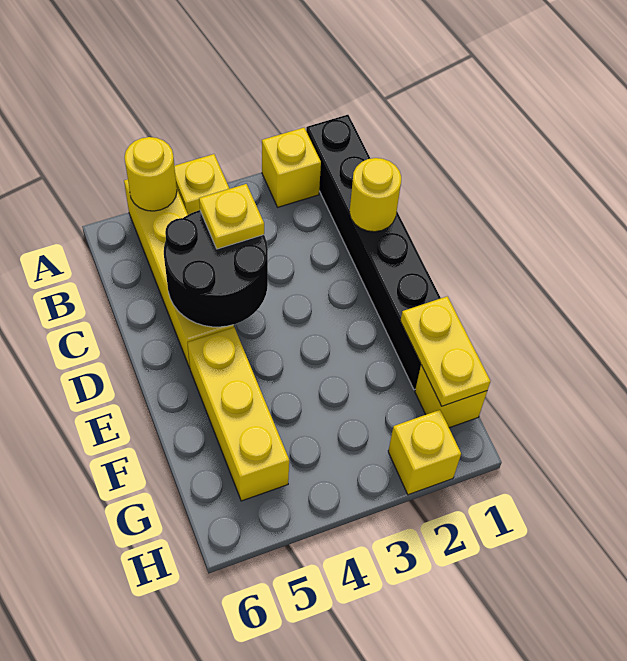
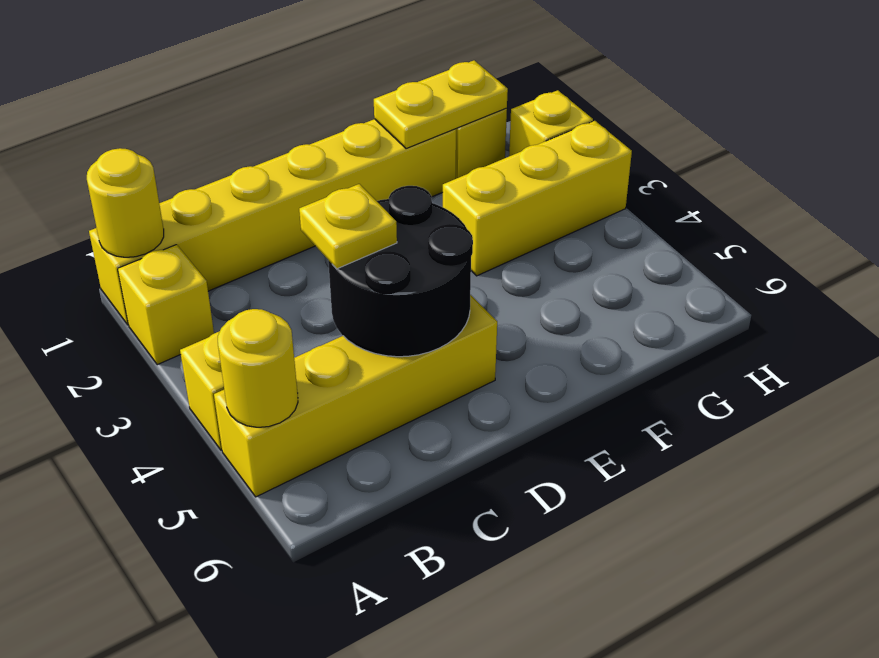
black brick A1:F1 level 1 -> yellow brick A1:F1 level 1
yellow round brick C1 level 2 -> yellow round brick A1 level 2
yellow brick E5:G5 level 1 -> yellow brick F3:H3 level 1

